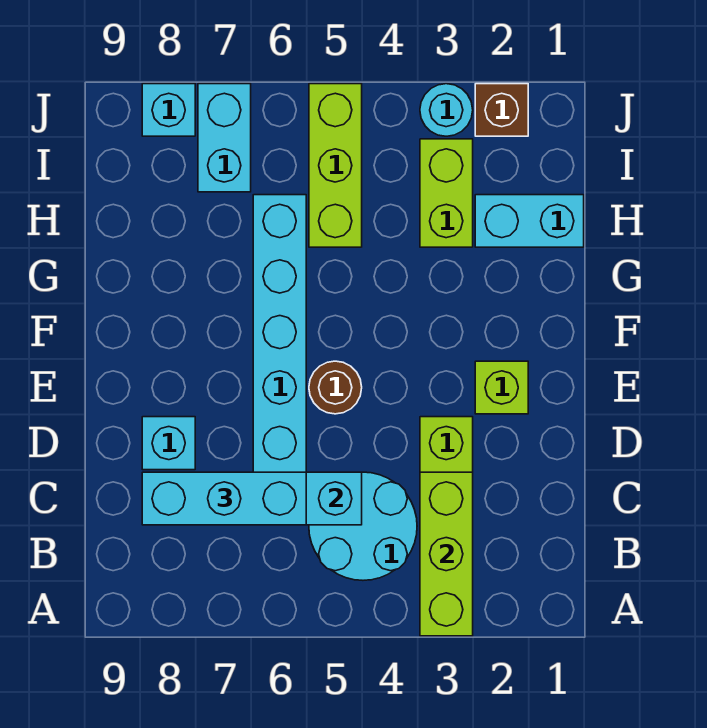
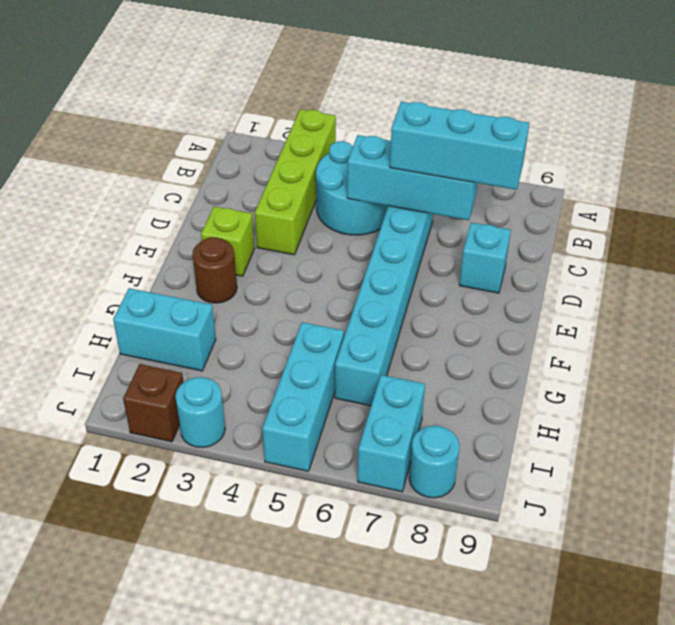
lime brick A3:C3 level 2 -> none
brown round brick E5 level 1 -> brown round brick F2 level 1
lime brick H3:I3 level 1 -> none
lime brick H5:J5 level 1 -> cyan brick H5:J5 level 1
cyan brick J8 level 1 -> cyan round brick J8 level 1

